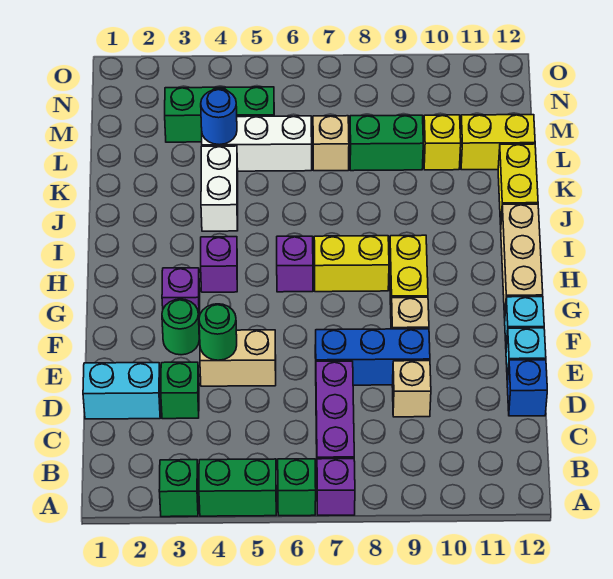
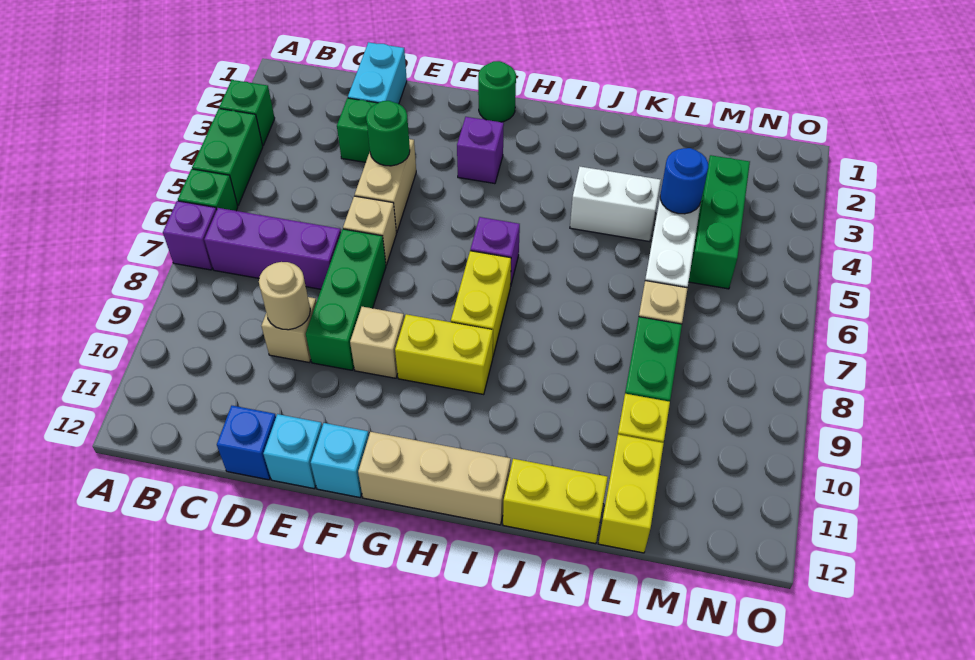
none -> tan round brick D9 level 2
none -> tan brick E6 level 1
blue brick E7:E9 level 1 -> green brick E7:E9 level 1
green round brick F3 level 1 -> green round brick G1 level 1
purple brick H4 level 1 -> none

